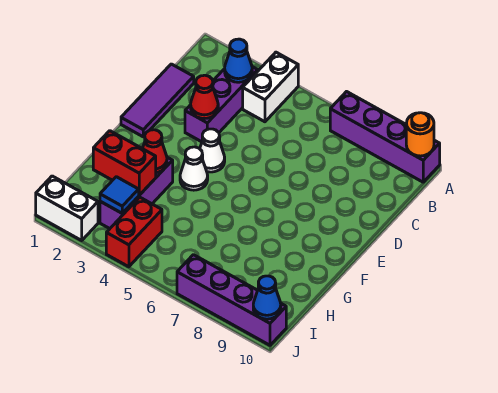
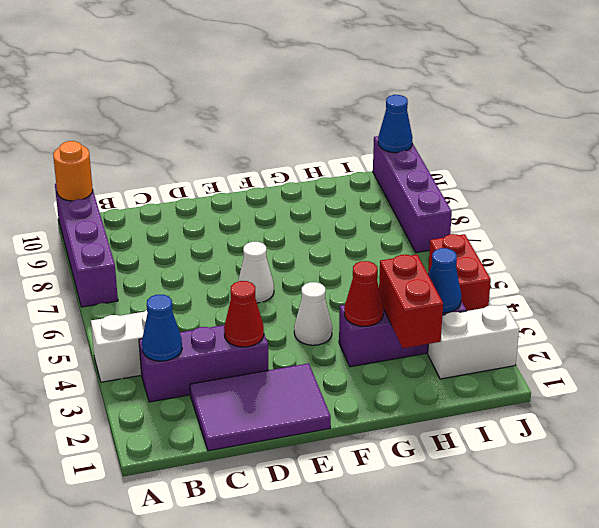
purple tile C1:E1 level 1 -> purple tile C1:E2 level 1
white cone E4 level 1 -> white cone E6 level 1
blue tile I3 level 2 -> blue cone I3 level 2
red brick I4:J4 level 1 -> red brick J4:J5 level 1
white brick J1:J2 level 1 -> white brick I2:J2 level 1

